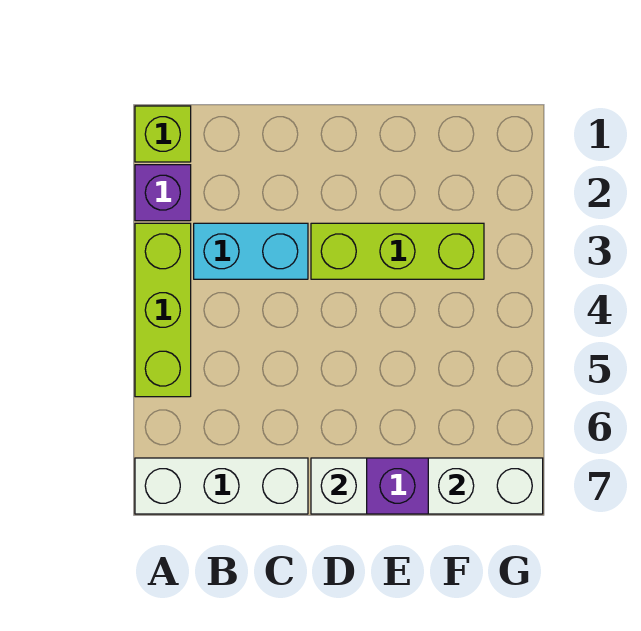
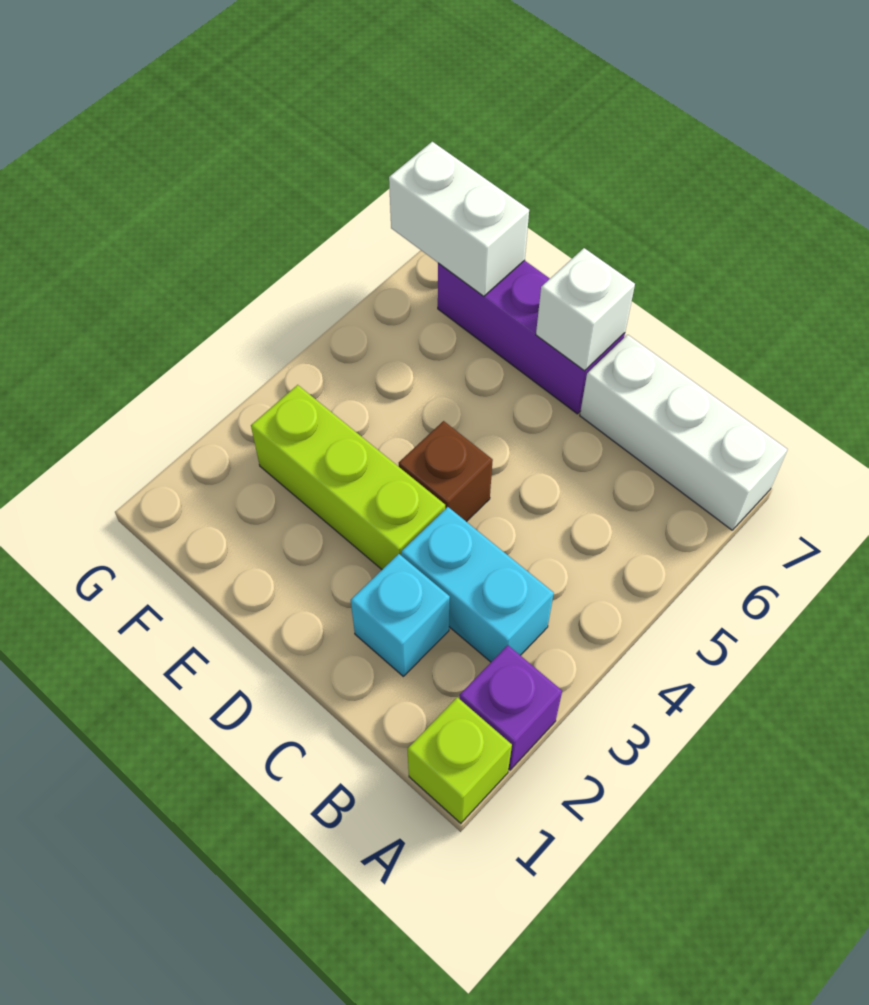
lime brick A3:A5 level 1 -> none
none -> cyan brick C2 level 1
none -> brown brick D4 level 1

